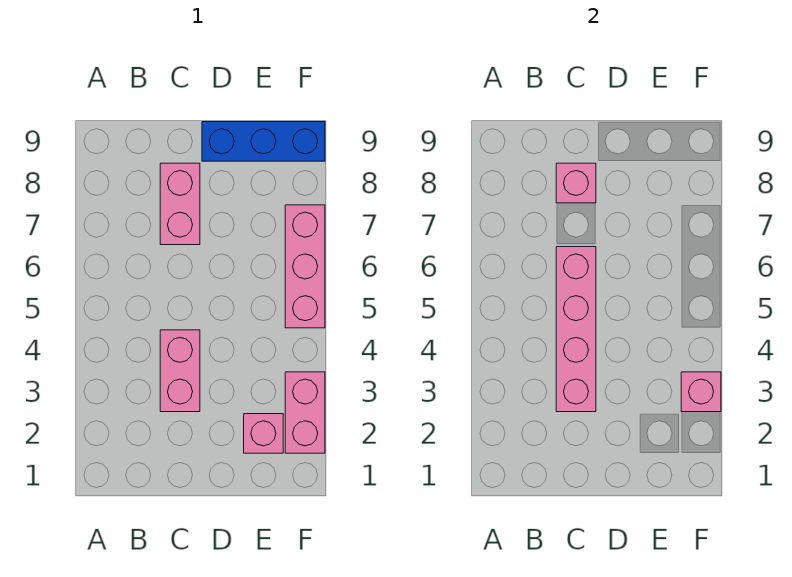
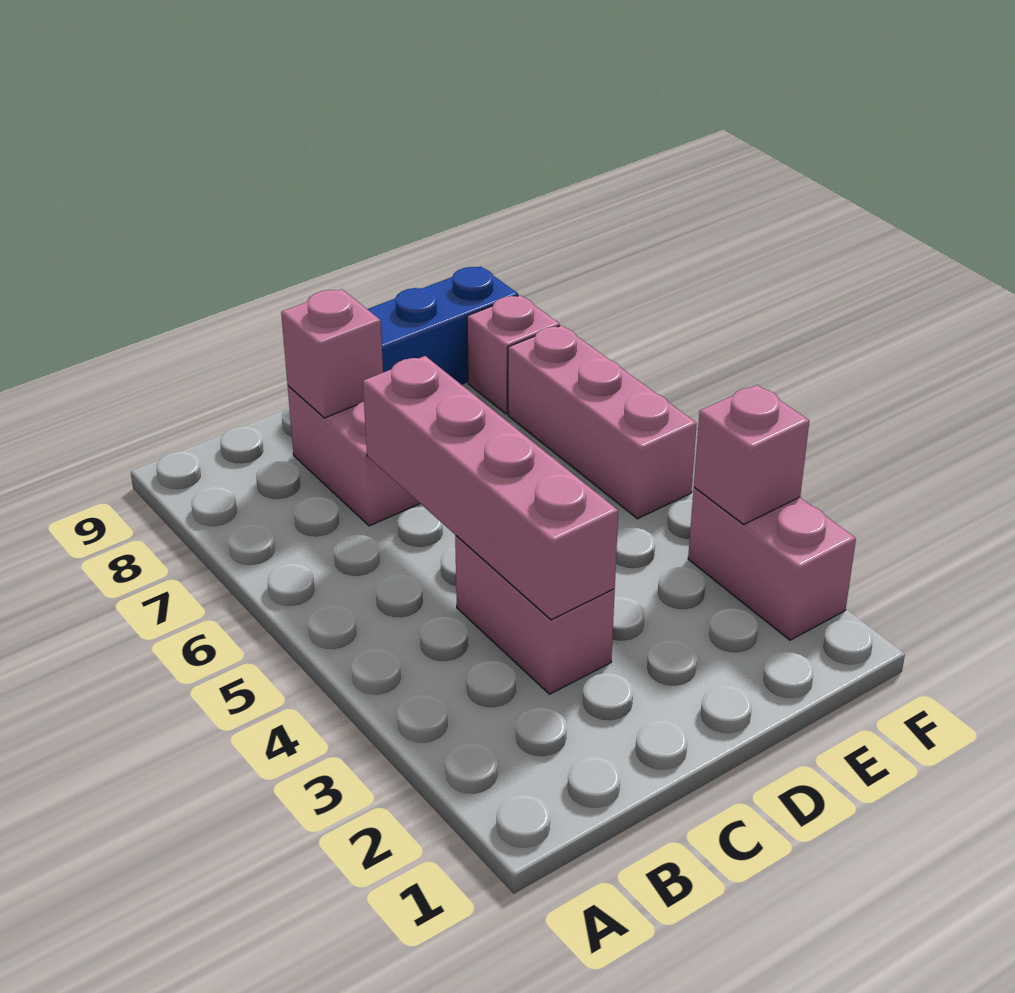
pink brick E2 level 1 -> pink brick F8 level 1

